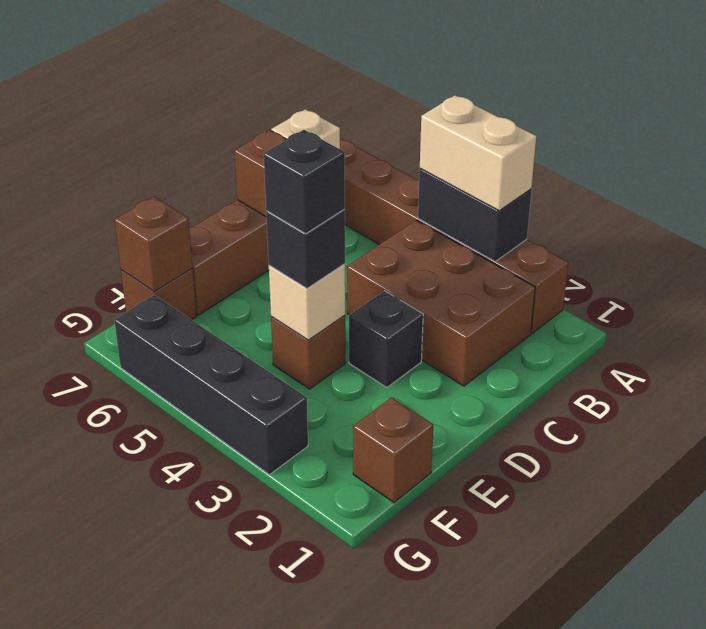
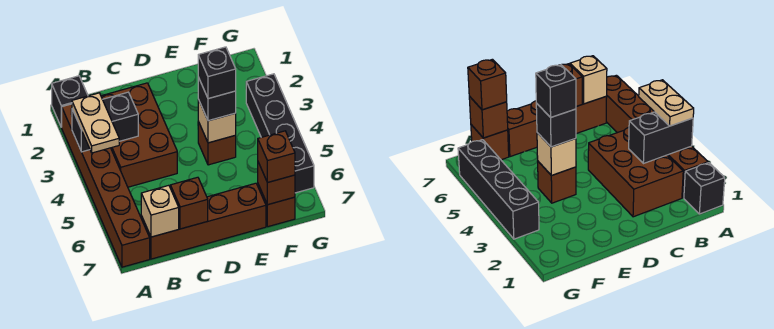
black brick A3:A4 level 2 -> black brick A3:B3 level 2
tan brick A3:A4 level 3 -> tan plate A3:A4 level 3
black brick D3 level 1 -> black brick A1 level 1
brown brick F1 level 1 -> brown brick F7 level 3

